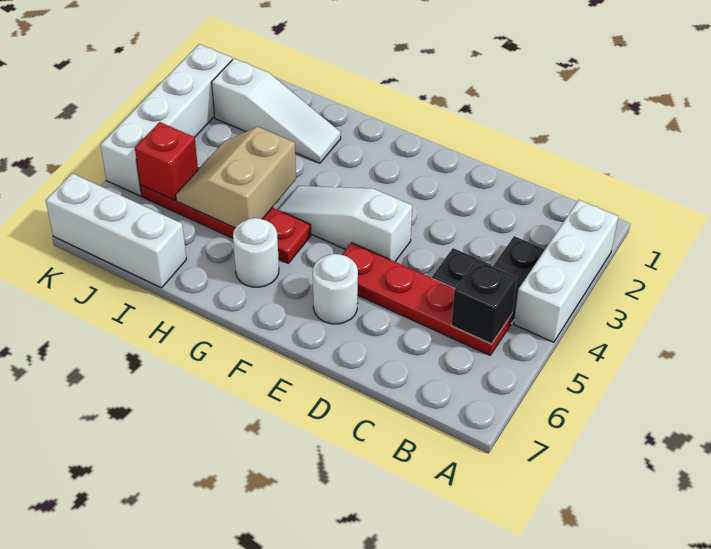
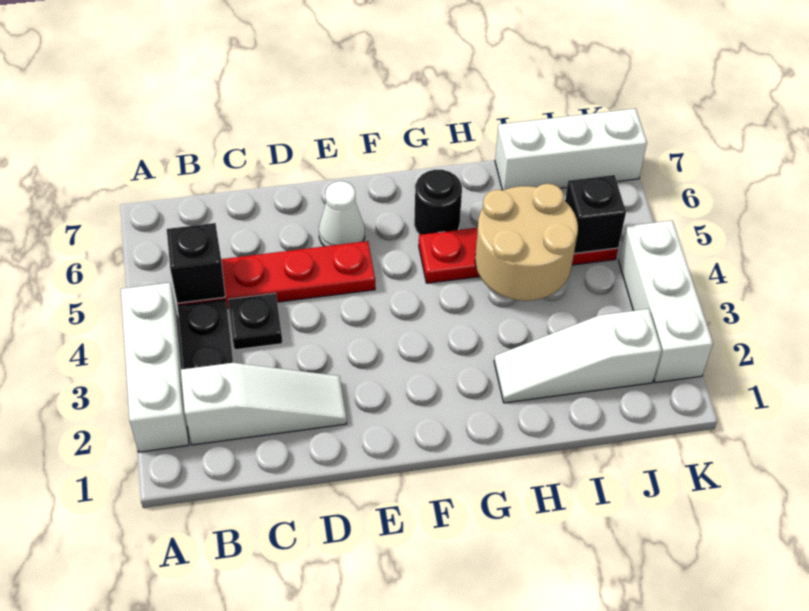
white slope E4:G4 level 1 top E -> white slope B2:D2 level 1 top B
white round brick E6 level 1 -> white cone E6 level 1
white round brick G6 level 1 -> black round brick G6 level 1
tan slope H4:I5 level 2 top H -> tan round brick H4:I5 level 2
red brick J5 level 2 -> black brick J5 level 2
white brick K2:K5 level 1 -> white brick K2:K4 level 1

